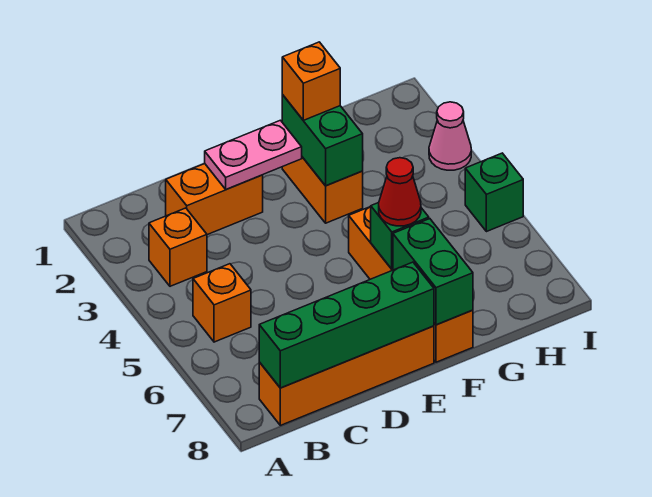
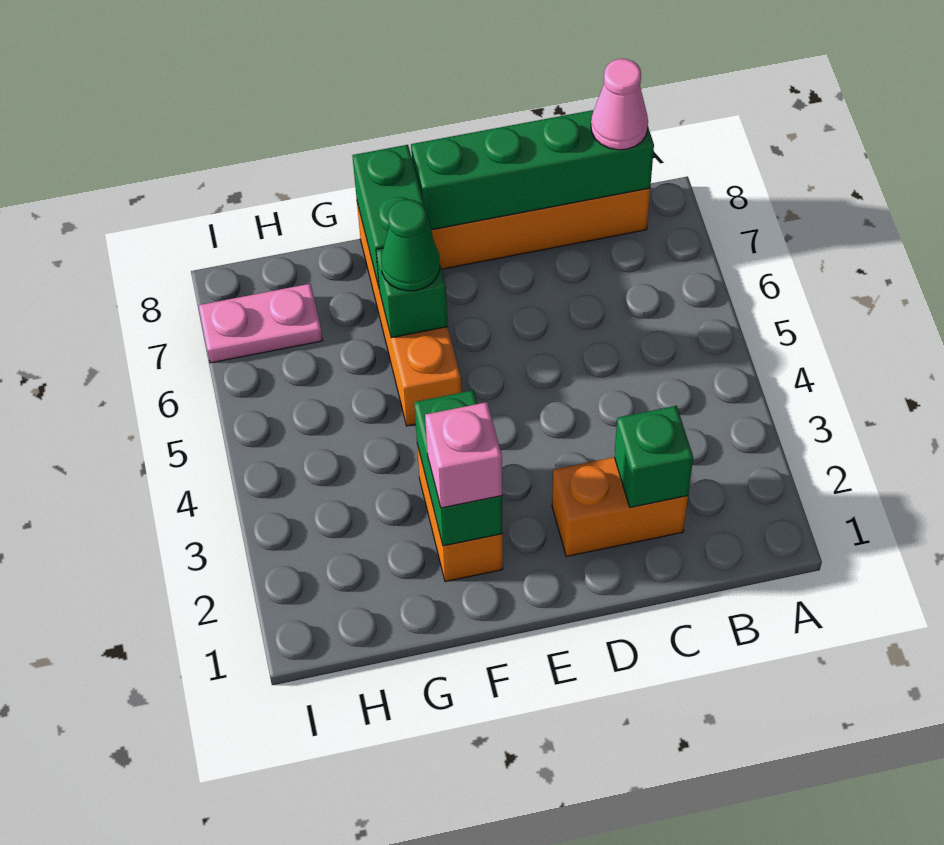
orange brick B3 level 1 -> none
orange brick B5 level 1 -> none
pink plate D2:E2 level 2 -> pink plate H7:I7 level 1
orange brick F2 level 3 -> pink brick F2 level 3
red cone F6 level 3 -> green cone F6 level 3
pink cone I3 level 1 -> pink cone B8 level 3
green brick I5 level 1 -> green brick C2 level 2

